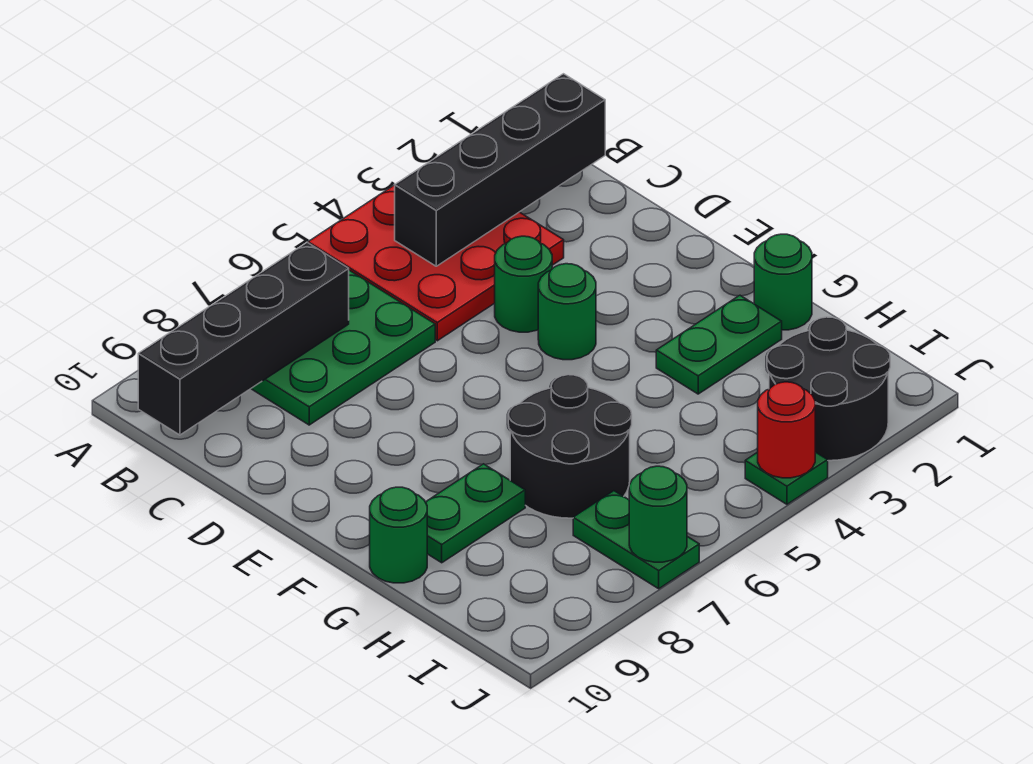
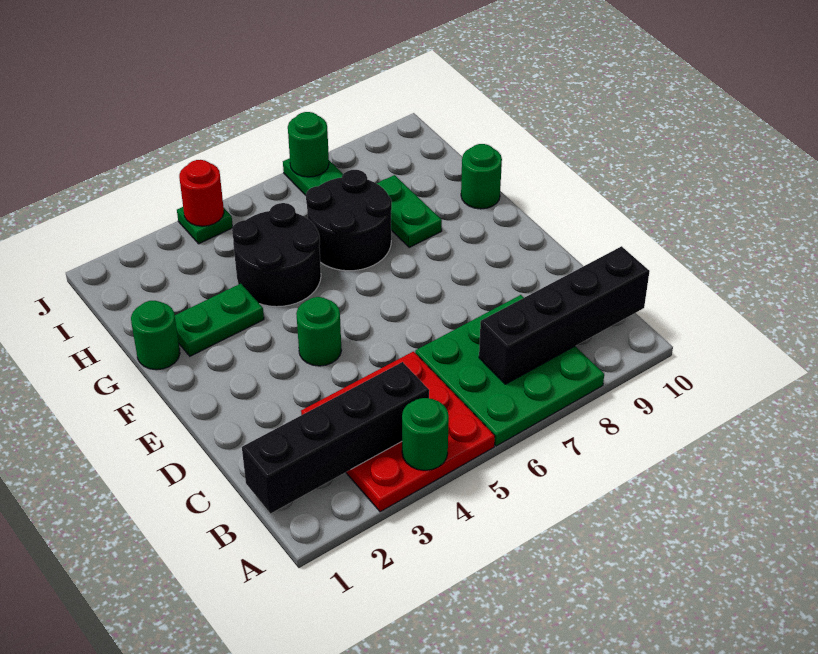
green round brick D4 level 1 -> green round brick A4 level 2
green plate G8:G9 level 1 -> green plate G8:H8 level 1
black round brick I2:J3 level 1 -> black round brick G4:H5 level 1

